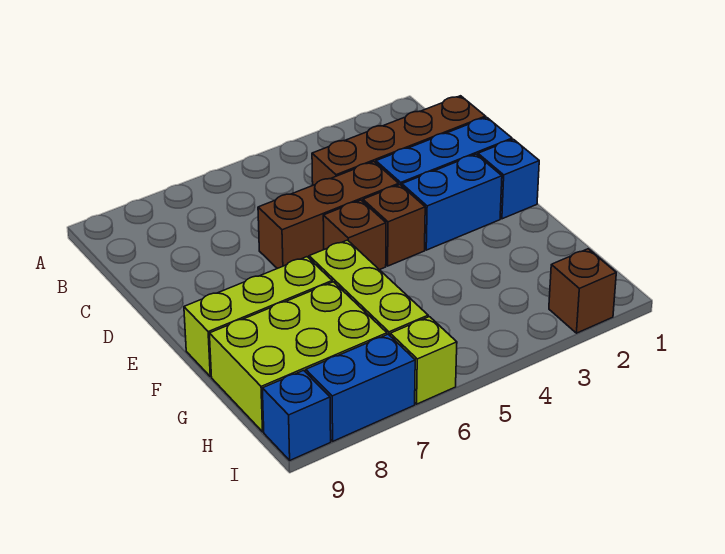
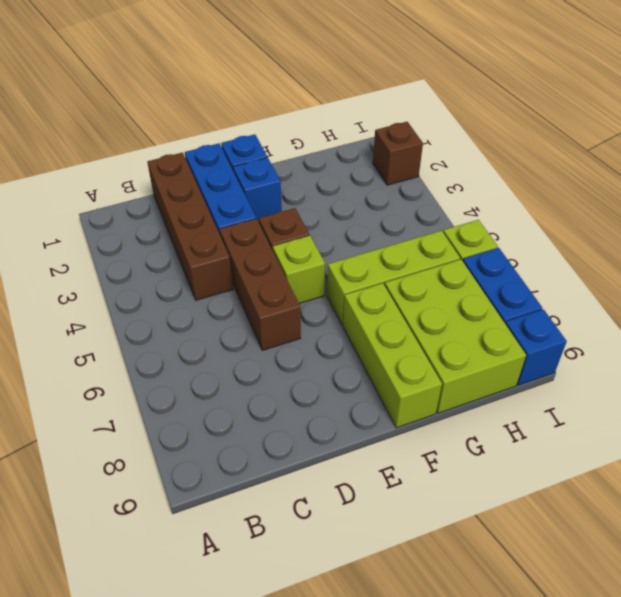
blue brick E2:E3 level 1 -> blue brick E2 level 1
brown brick E5 level 1 -> lime brick E5 level 1

